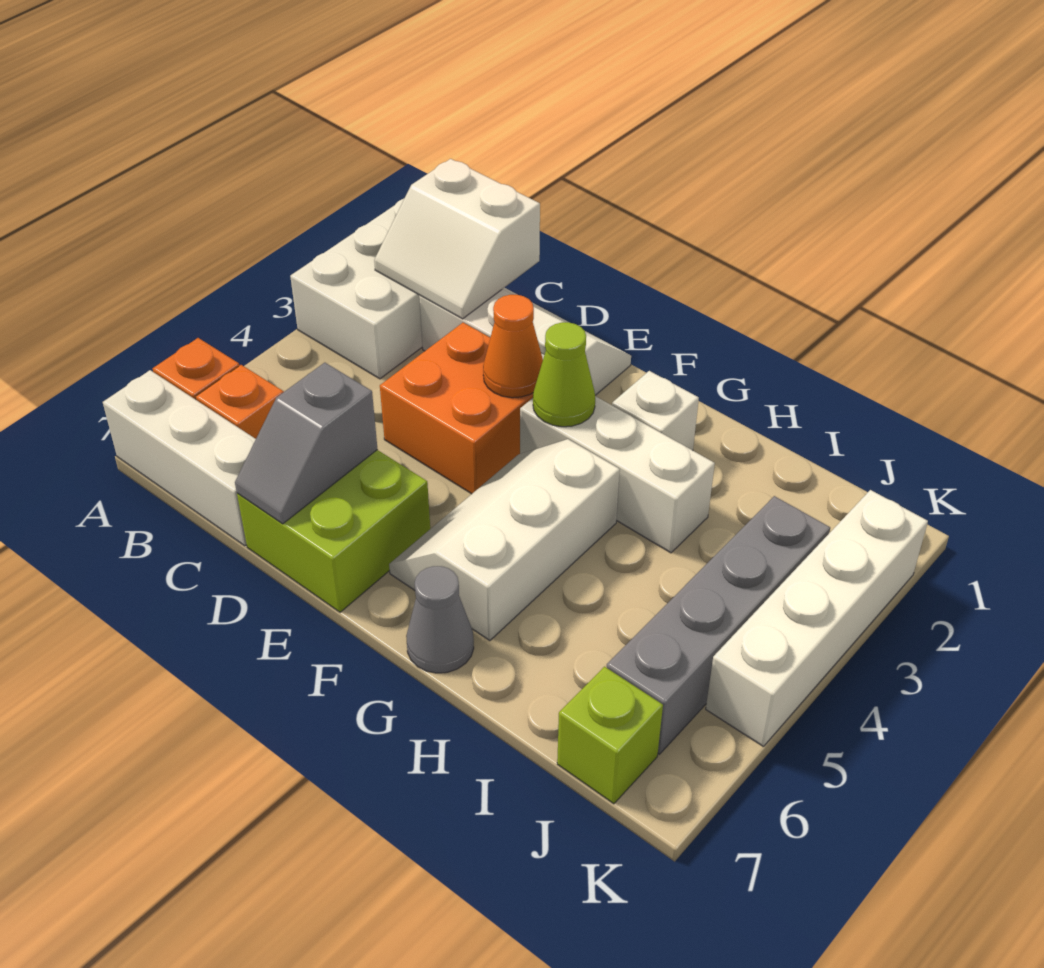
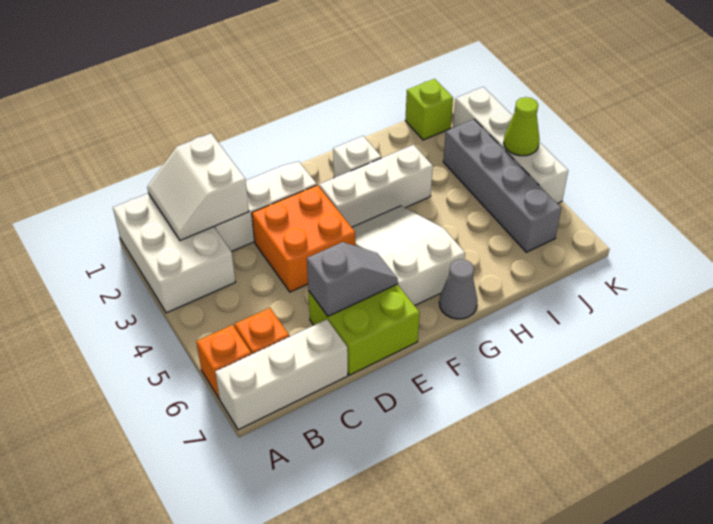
white slope B1:C2 level 2 top 1 -> white slope B1:C2 level 2 top C
grey slope D6:D7 level 2 top 6 -> grey slope D6:E6 level 2 top D
orange cone E3 level 2 -> none
lime cone F3 level 2 -> lime cone K4 level 2
white slope F4:G6 level 1 top G -> white slope F4:G6 level 1 top 6
lime brick J7 level 1 -> lime brick J1 level 1

